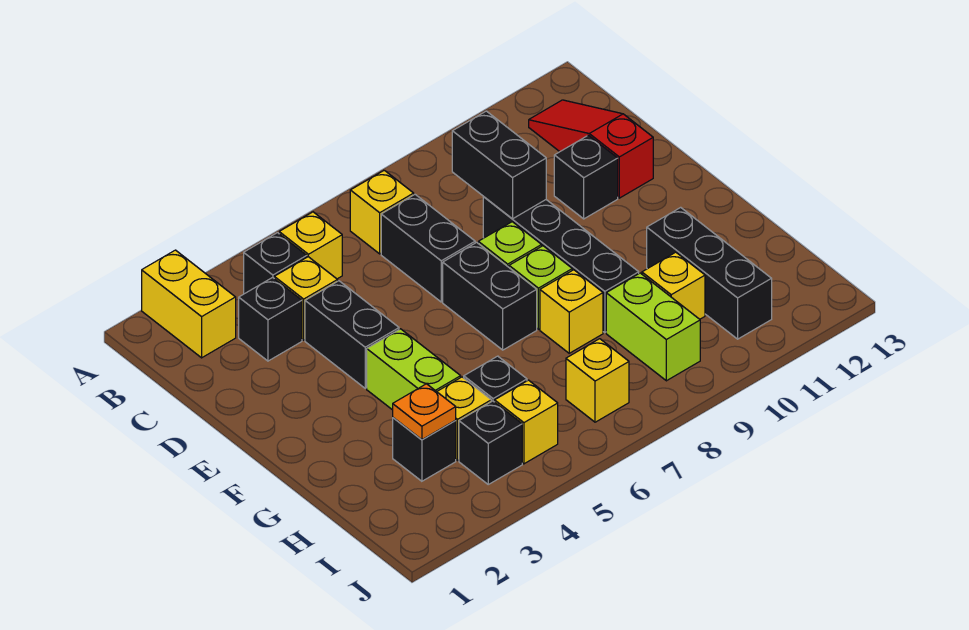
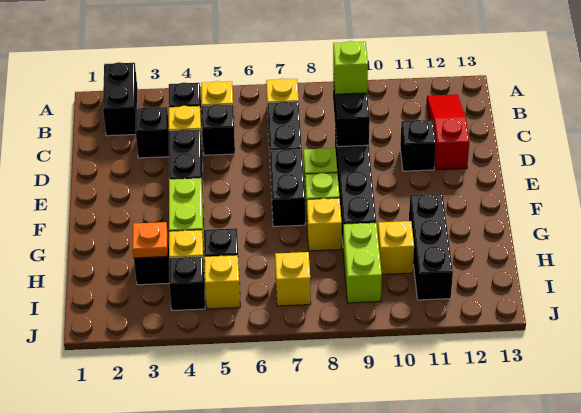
yellow brick A2:B2 level 1 -> black brick A2:B2 level 1
none -> black brick C5 level 1
none -> lime brick C9 level 3

